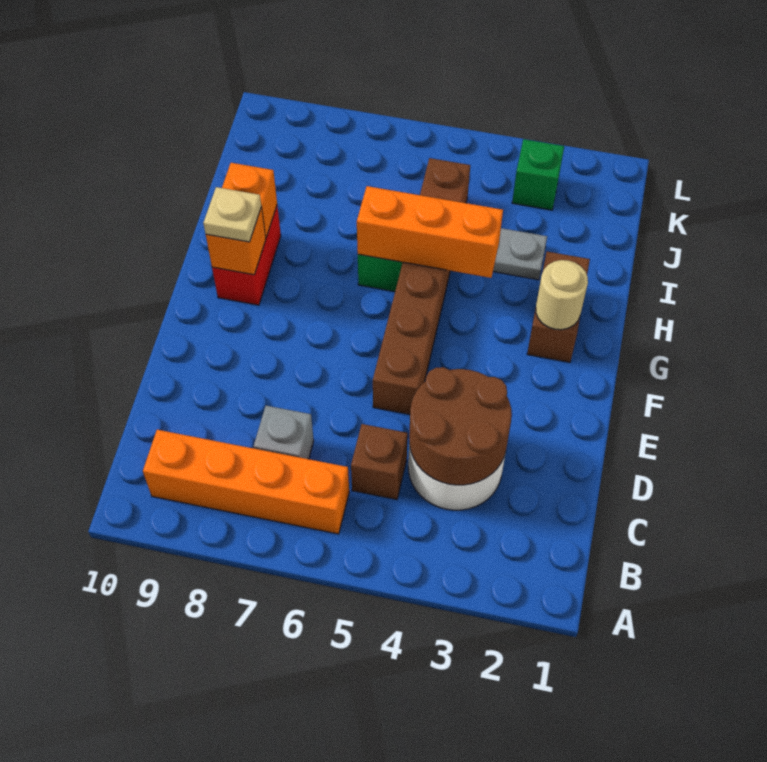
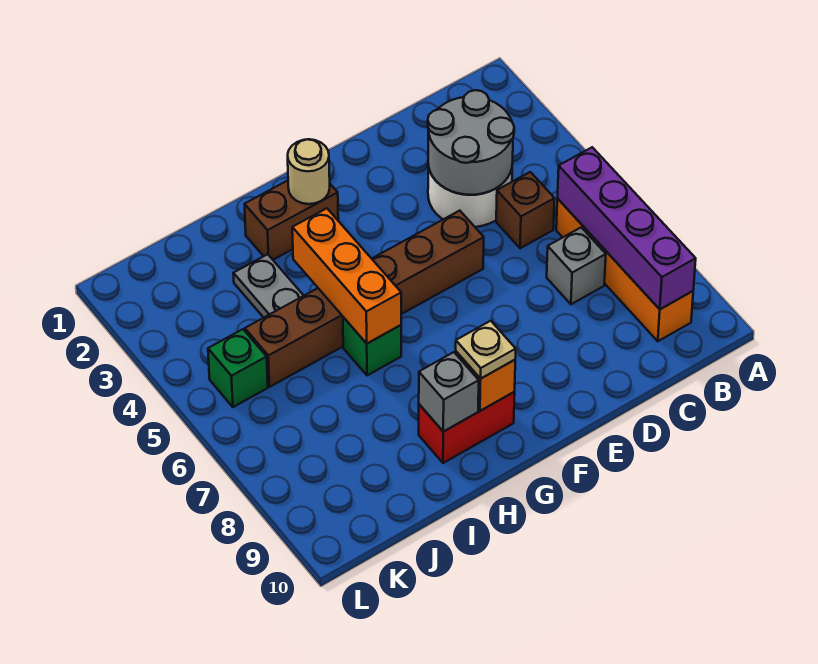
none -> purple brick B6:B9 level 2
brown round brick C3:D4 level 2 -> grey round brick C3:D4 level 2
orange brick H9 level 2 -> grey brick H9 level 2
green brick K3 level 1 -> green brick K5 level 1

